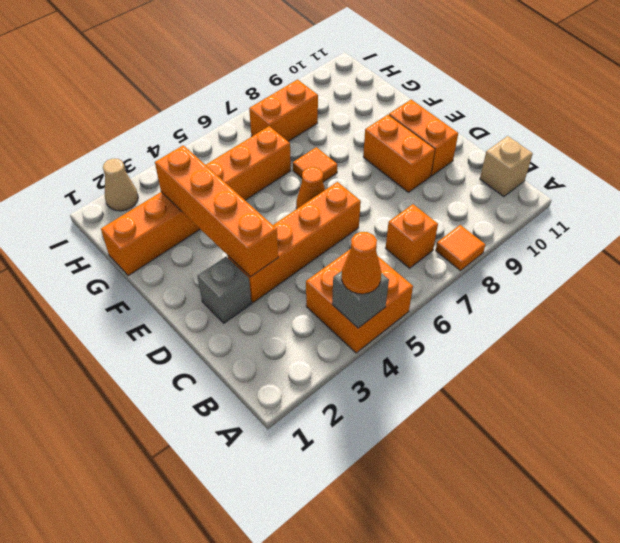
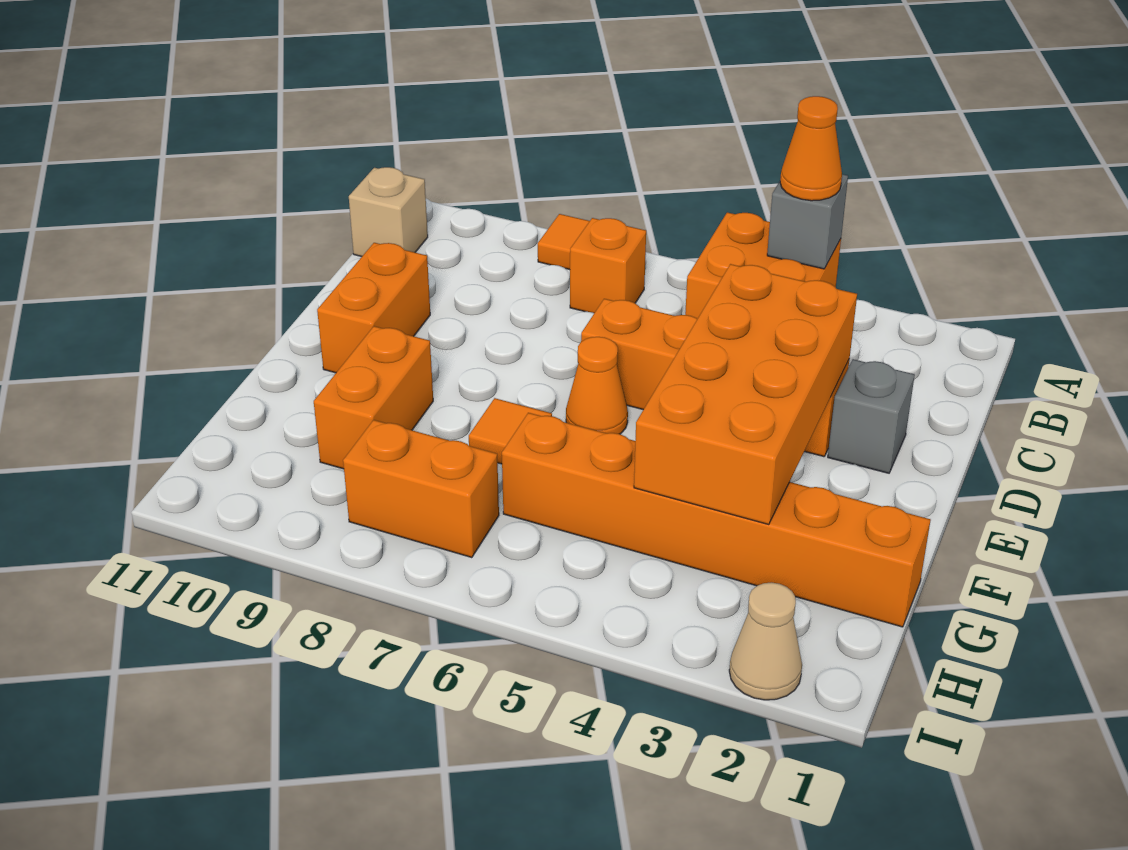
orange brick D3:G3 level 2 -> orange brick D3:G4 level 2
orange brick D9:E9 level 1 -> orange brick F9:G9 level 1

